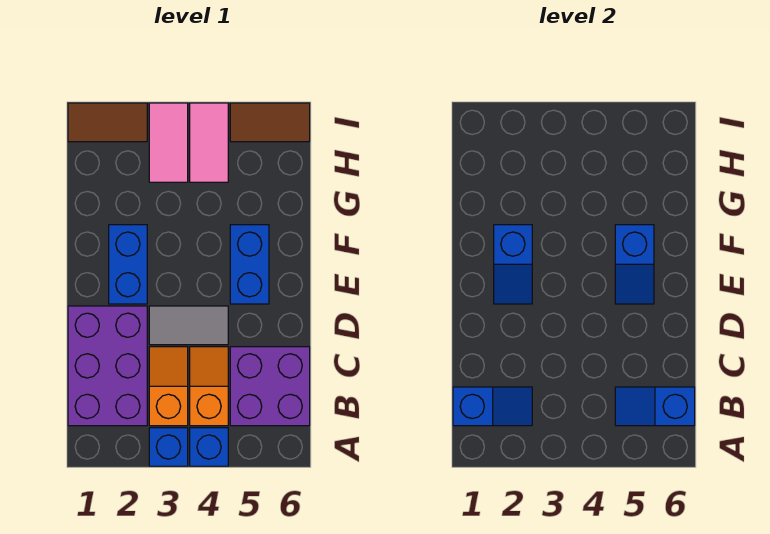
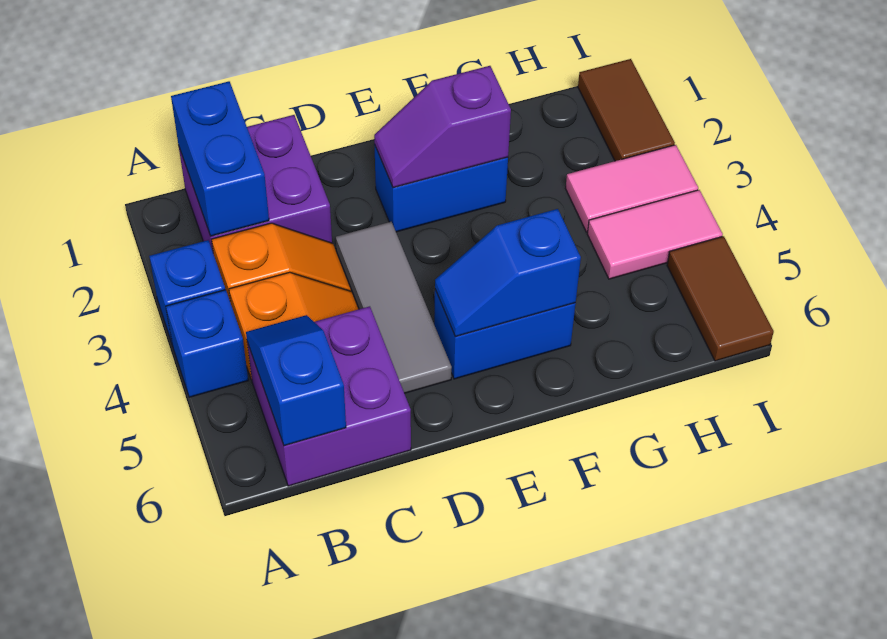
purple brick B1:D2 level 1 -> purple brick B1:C2 level 1
blue slope B1:B2 level 2 top 1 -> blue brick B1:B2 level 2
grey tile D3:D4 level 1 -> grey tile D3:D5 level 1
blue slope E2:F2 level 2 top F -> purple slope E2:F2 level 2 top F

